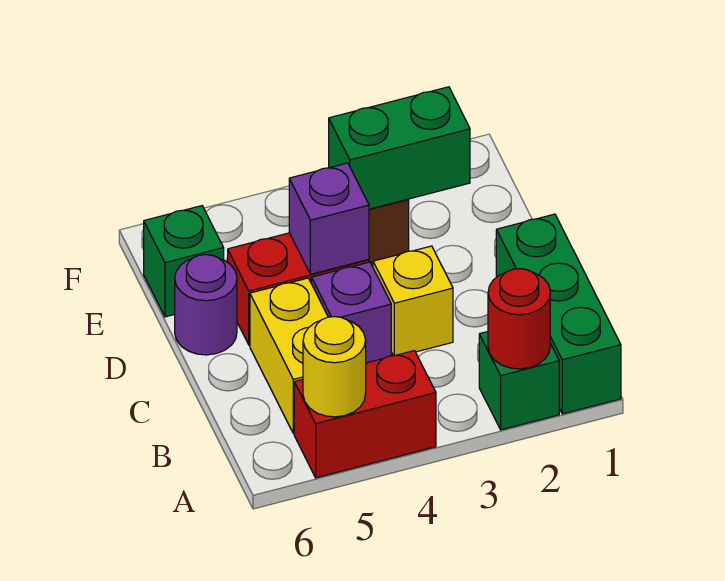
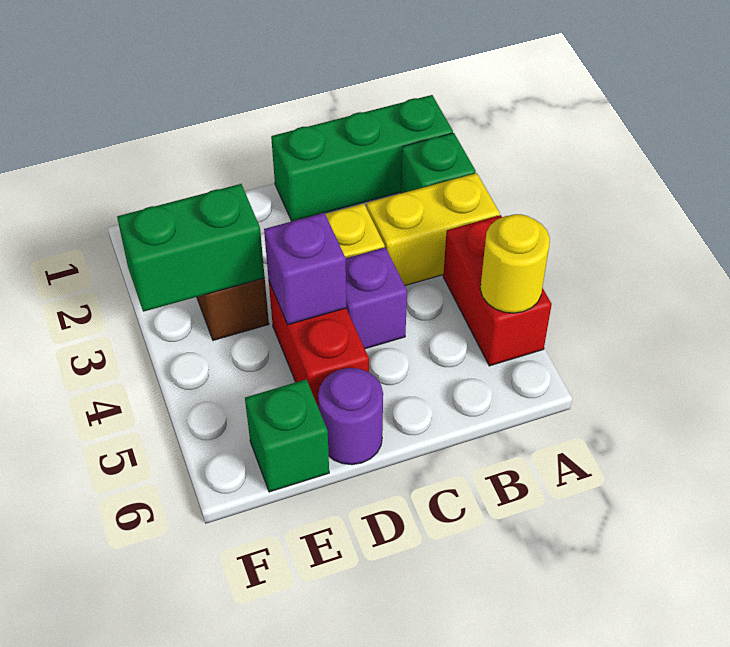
red round brick A2 level 2 -> none
yellow brick B5:C5 level 1 -> yellow brick A3:B3 level 1
green brick E2:E3 level 2 -> green brick E3:F3 level 2

